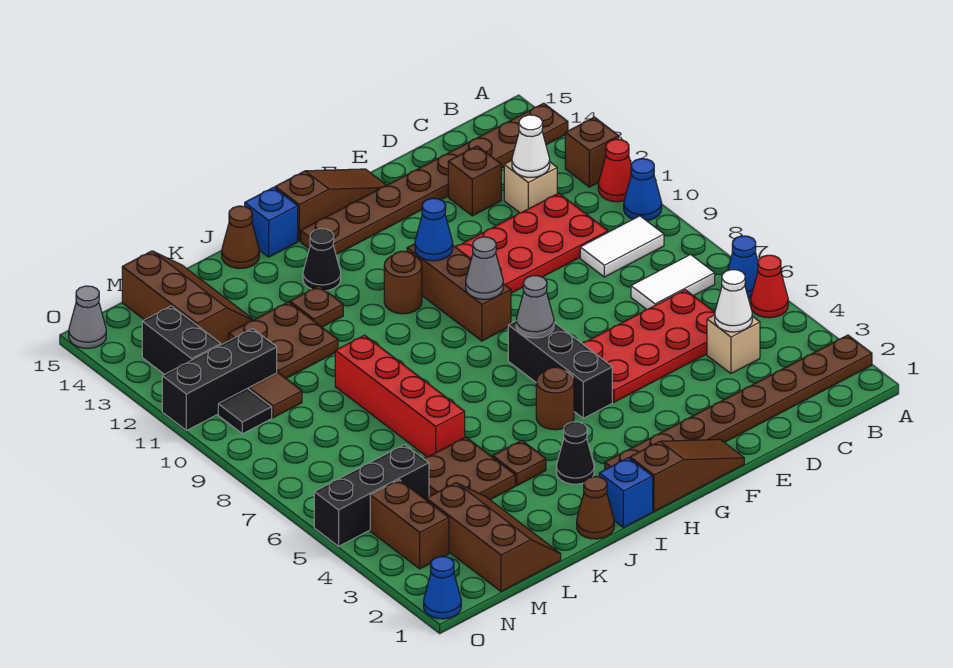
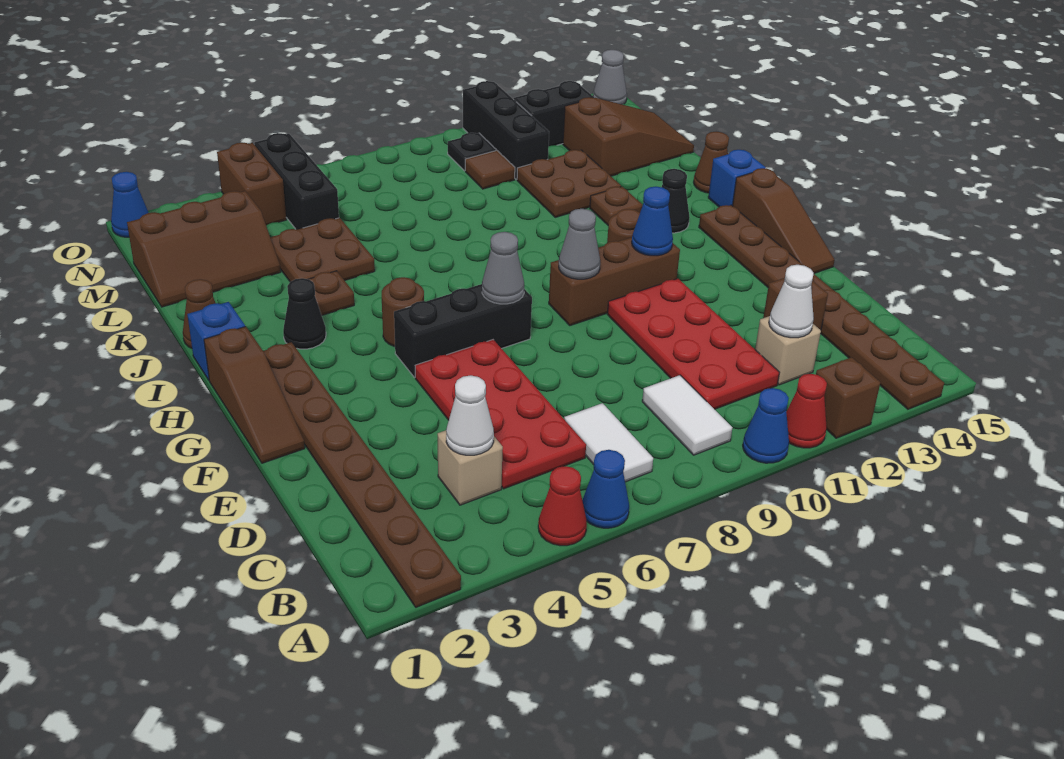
red brick K6:K9 level 1 -> none
brown slope L13:M15 level 1 top M -> brown slope L13:M15 level 1 top 13
brown brick N3:N4 level 1 -> brown brick N4:O4 level 1
black tile N10 level 1 -> black plate N10 level 1

